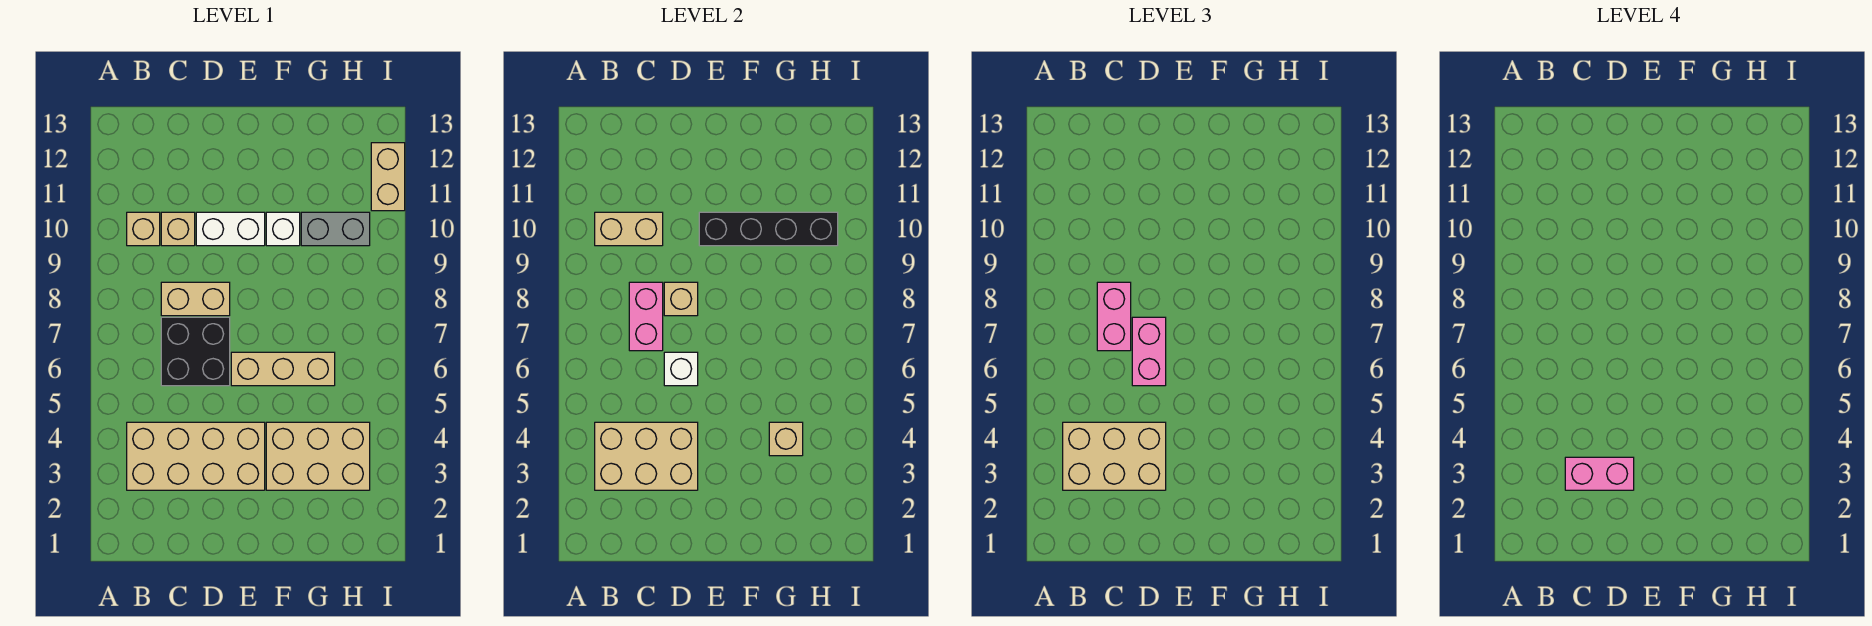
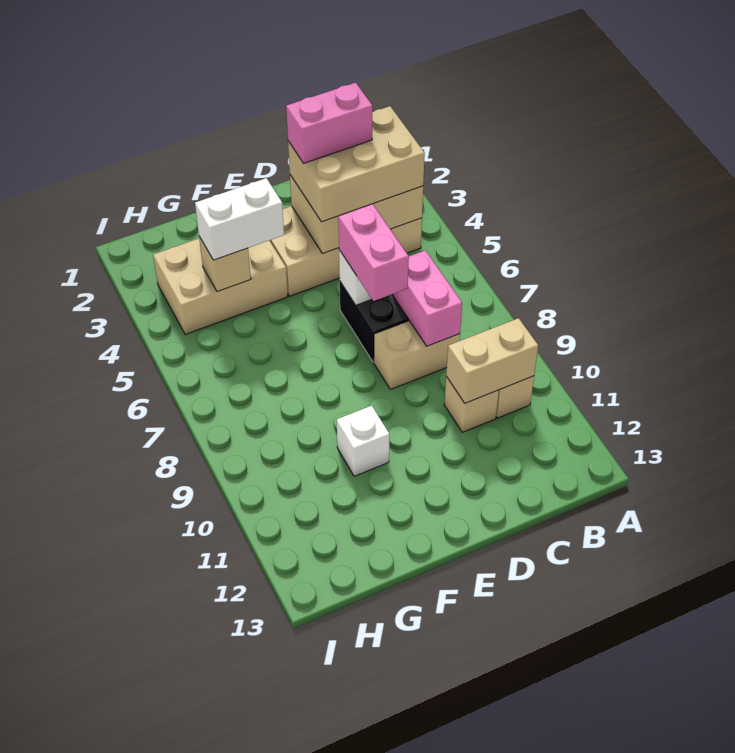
pink brick C7:C8 level 3 -> none
tan brick D8 level 2 -> none
white brick D10:E10 level 1 -> white brick F4:G4 level 3
tan brick E6:G6 level 1 -> none
black brick E10:H10 level 2 -> none
grey brick G10:H10 level 1 -> none
tan brick I11:I12 level 1 -> none

